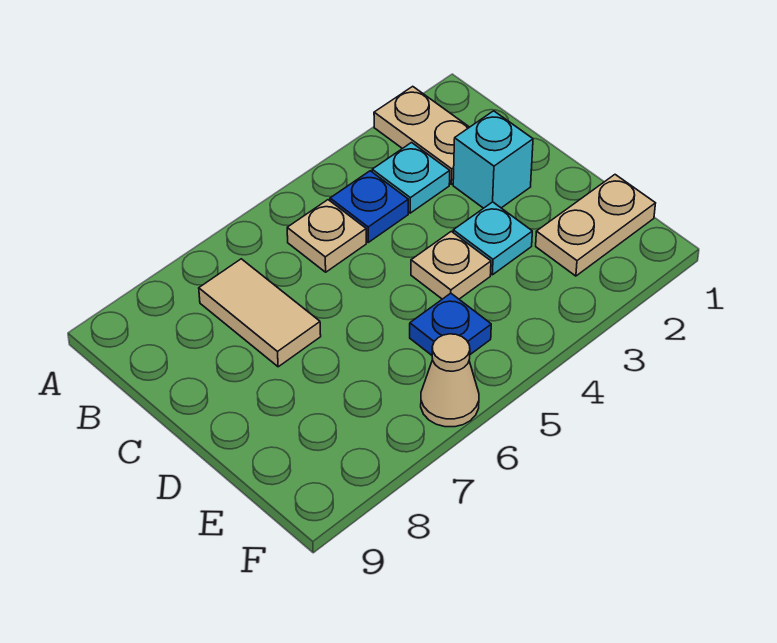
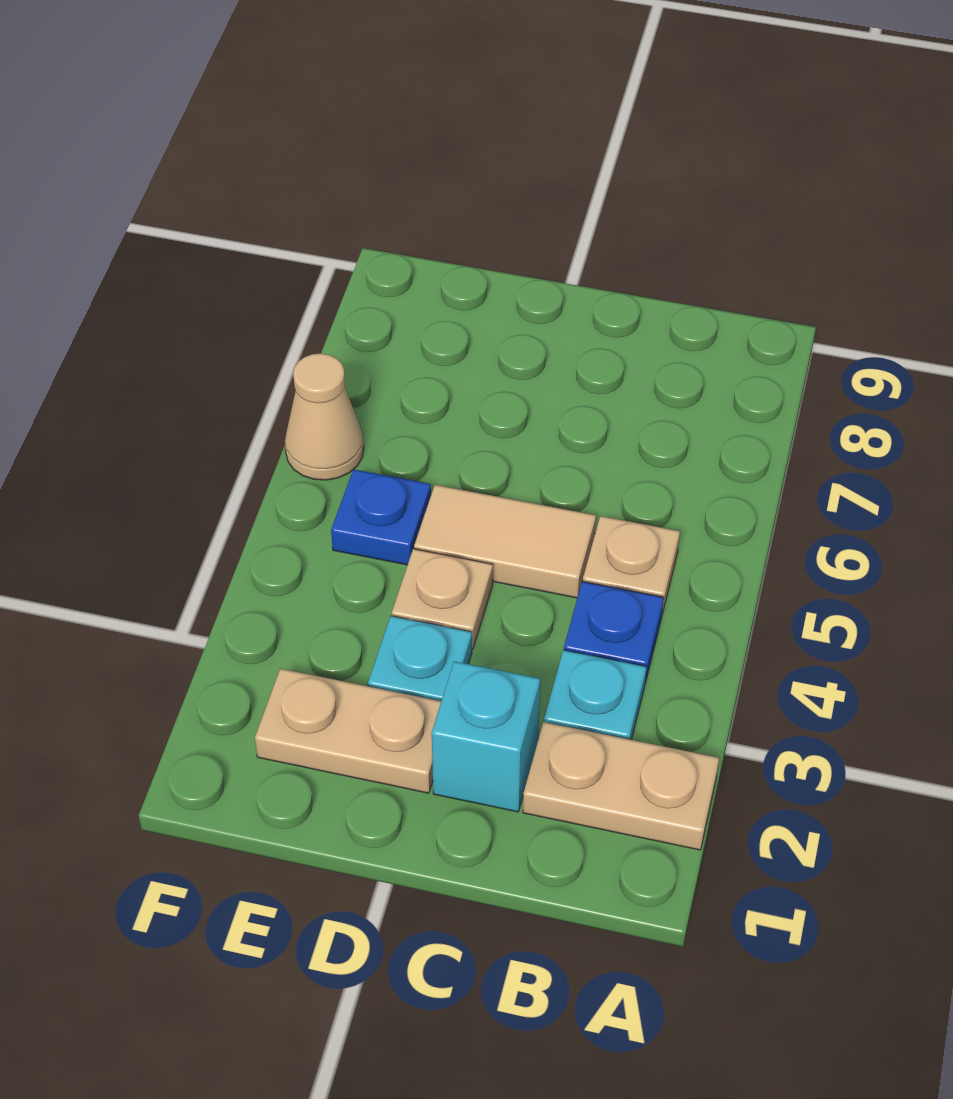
tan tile B7:C7 level 1 -> tan tile C5:D5 level 1
tan plate E1:E2 level 1 -> tan plate D2:E2 level 1

